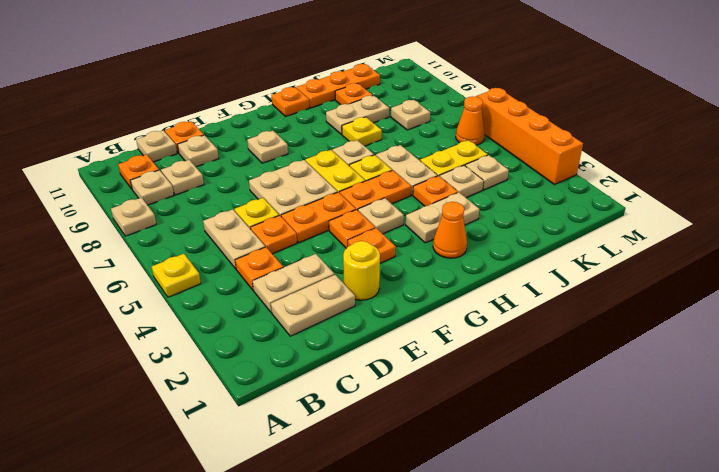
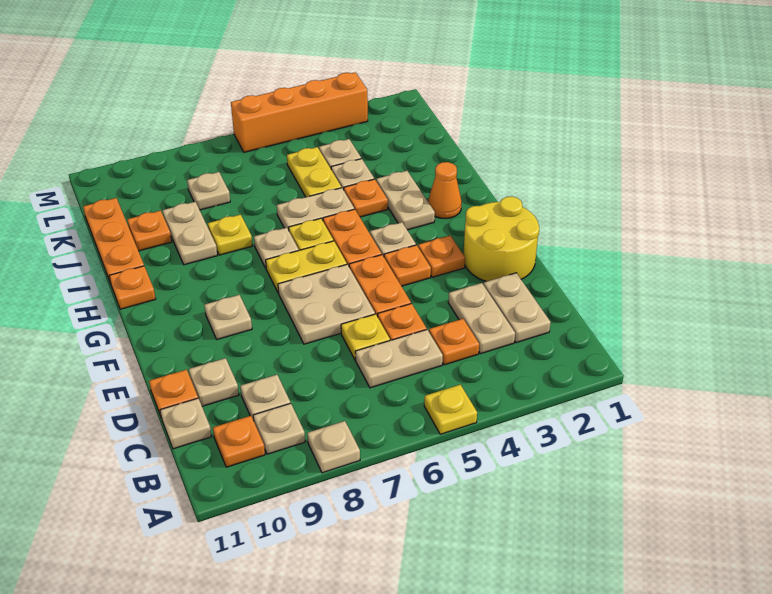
yellow round brick E2 level 1 -> yellow round brick E1:F2 level 1
orange cone L6 level 1 -> none

